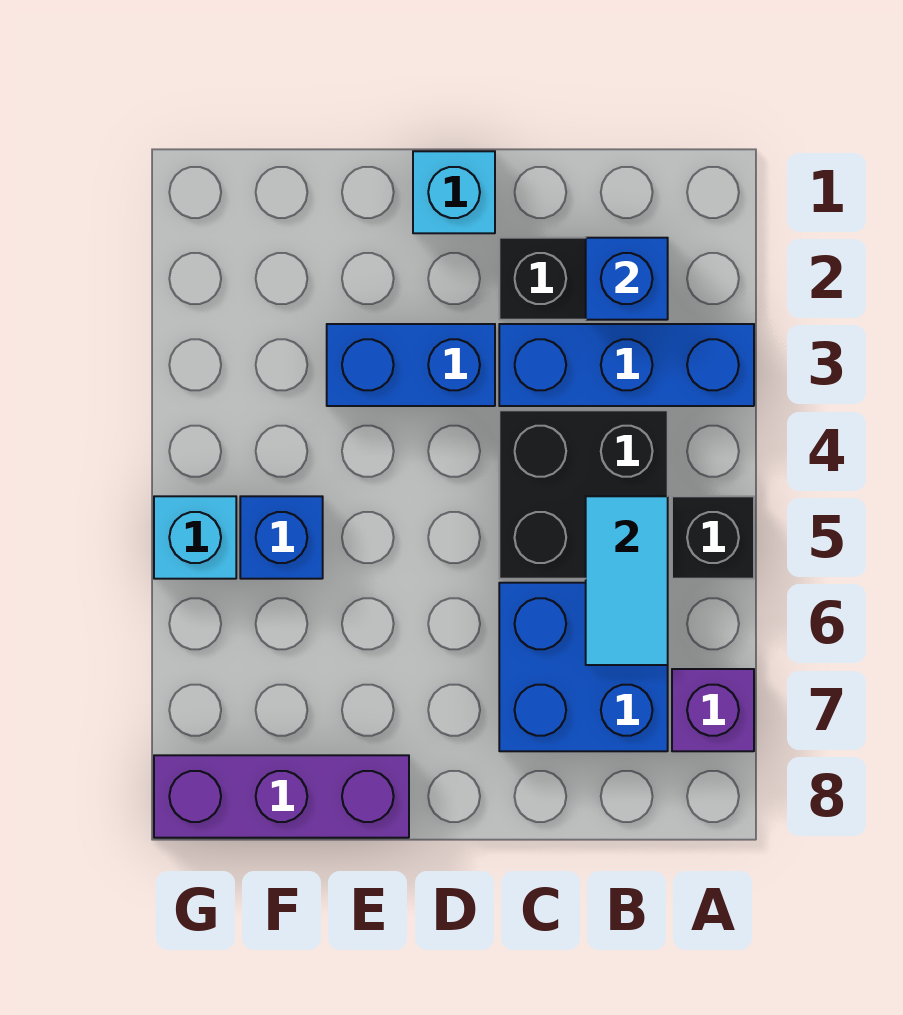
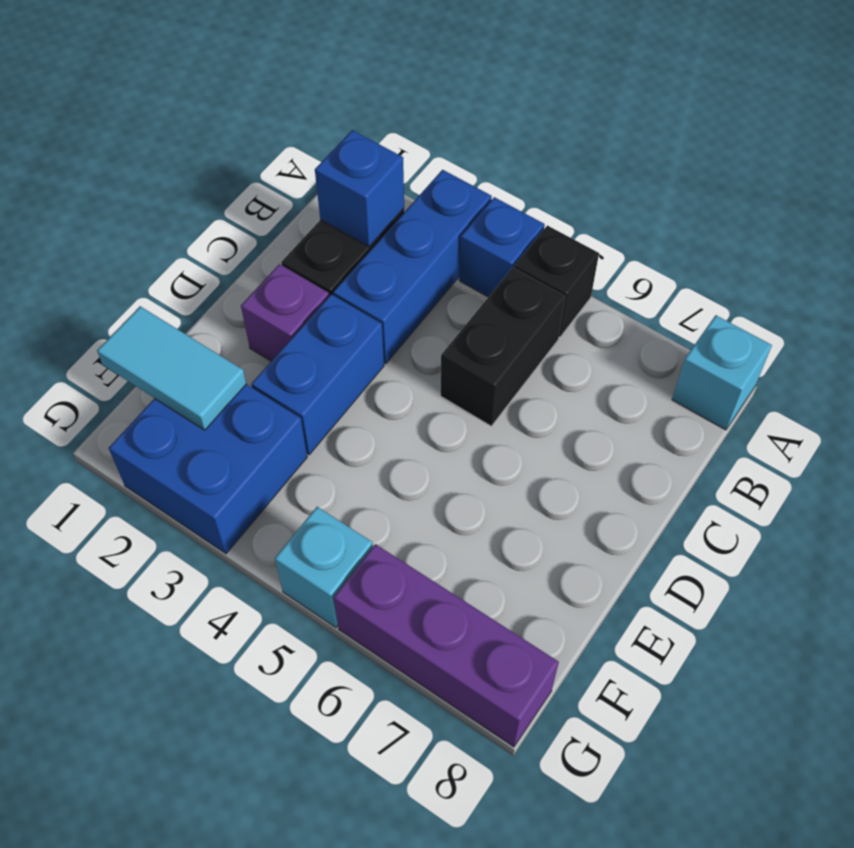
purple brick A7 level 1 -> purple brick D2 level 1
black brick B4:C5 level 1 -> black brick B5:C5 level 1
cyan tile B5:B6 level 2 -> cyan tile F1:F2 level 2
blue brick B6:C7 level 1 -> blue brick F2:G3 level 1
cyan brick D1 level 1 -> cyan brick A8 level 1
purple brick E8:G8 level 1 -> purple brick G6:G8 level 1
blue brick F5 level 1 -> blue brick A4 level 1

